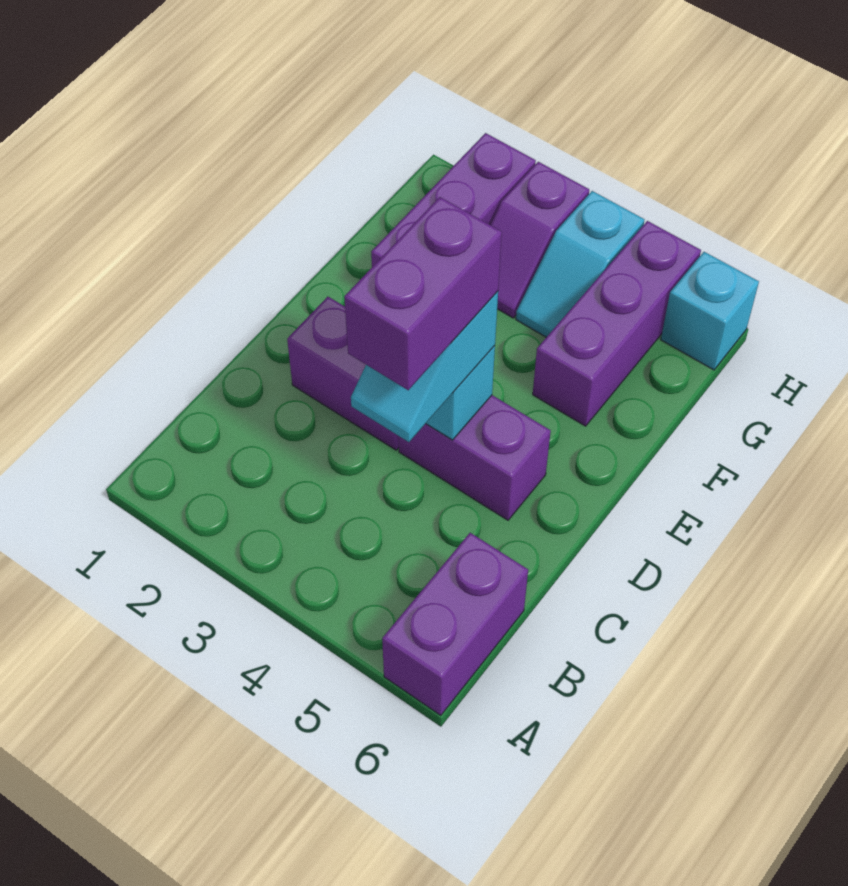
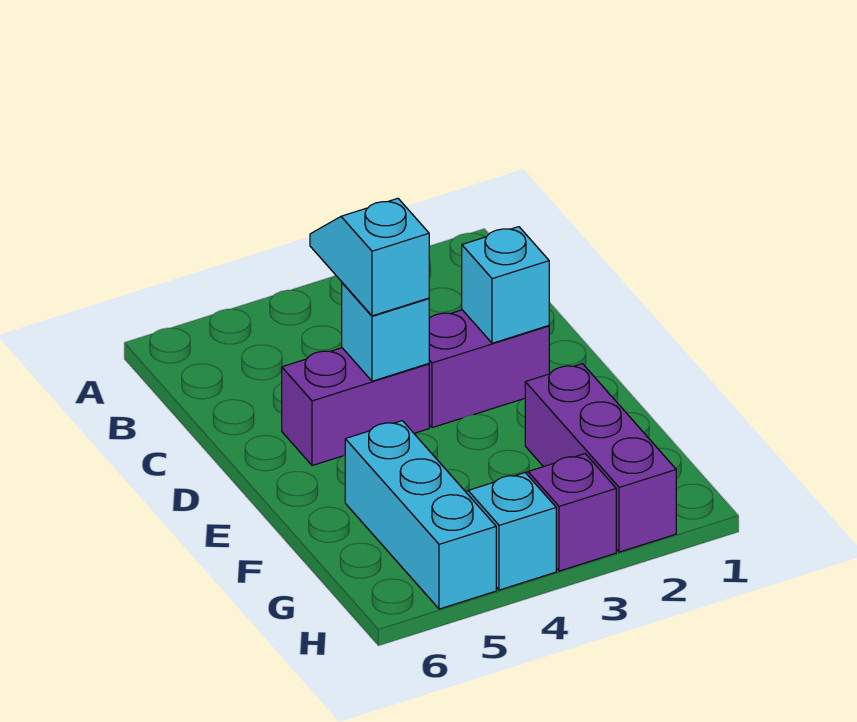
purple brick A6:B6 level 1 -> none
purple brick C4:D4 level 4 -> none
purple brick F5:H5 level 1 -> cyan brick F5:H5 level 1
cyan brick H6 level 1 -> cyan brick D2 level 2

